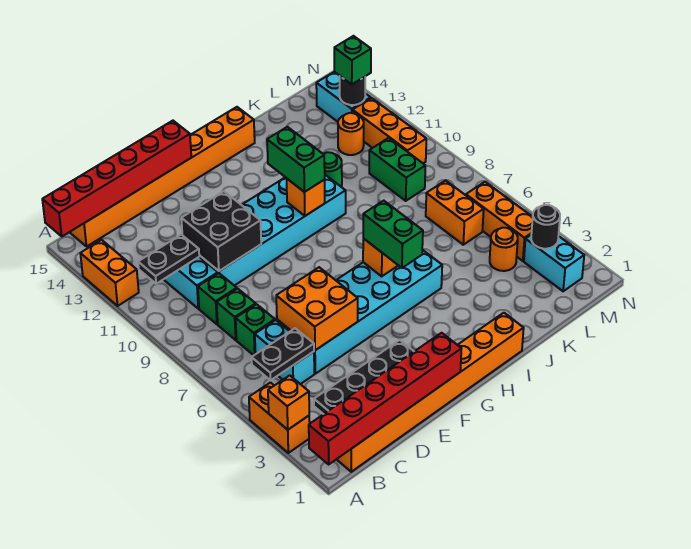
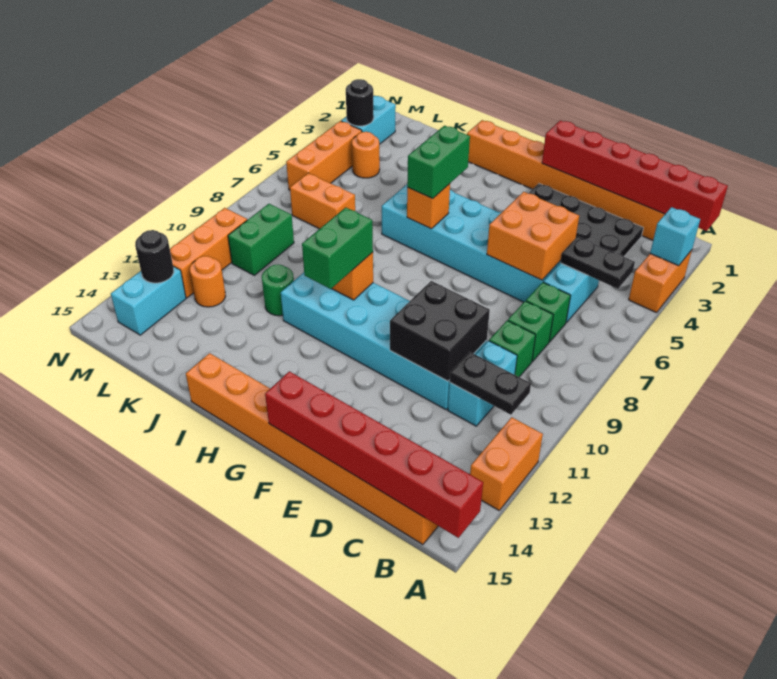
orange brick A3 level 2 -> cyan brick A3 level 2
orange brick L6:L7 level 1 -> orange brick K7:L7 level 1
green brick M13 level 3 -> none

